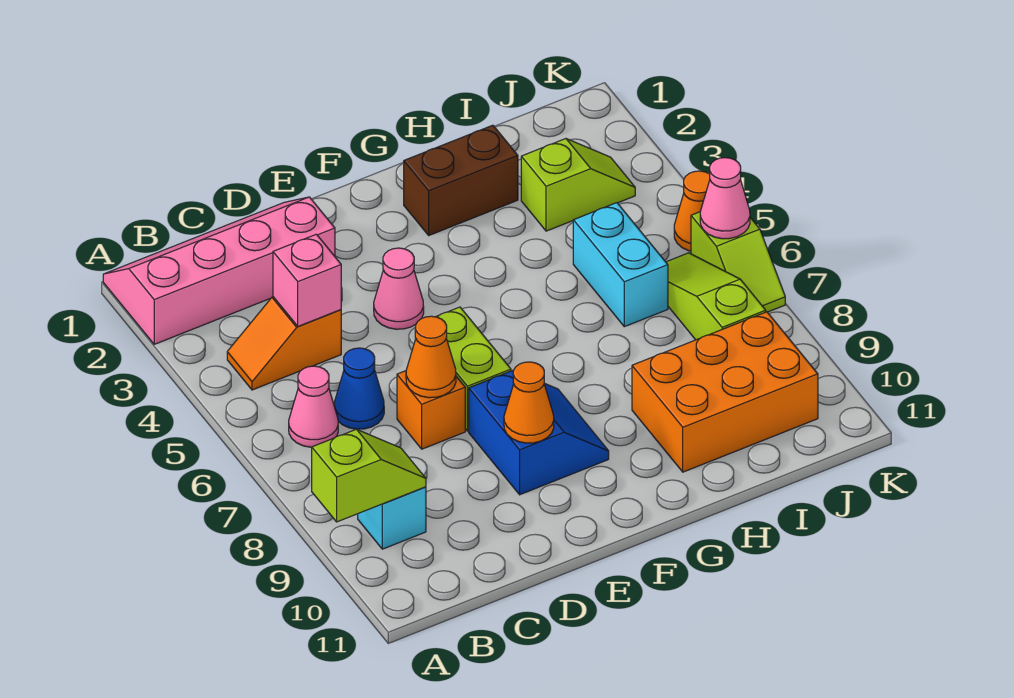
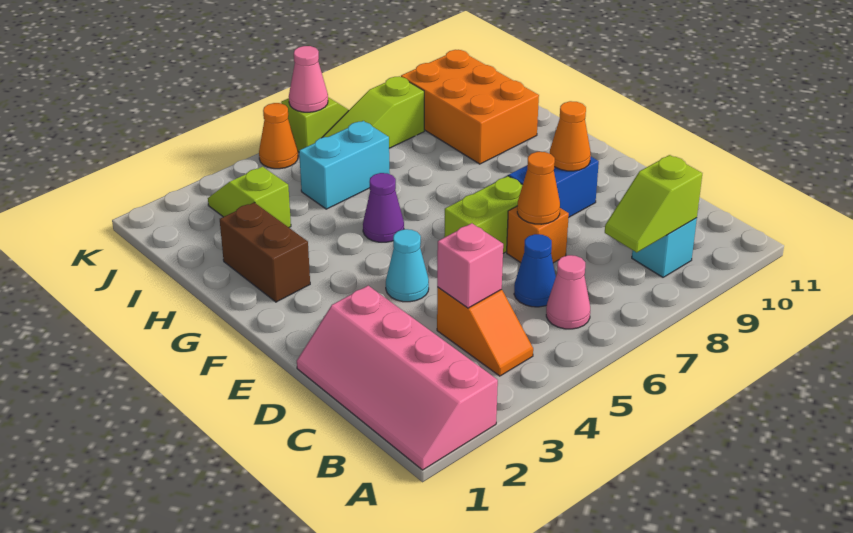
lime slope A9:B9 level 2 top A -> lime slope B8:B9 level 2 top 9
pink cone E4 level 1 -> cyan cone E4 level 1
none -> purple cone G5 level 1

